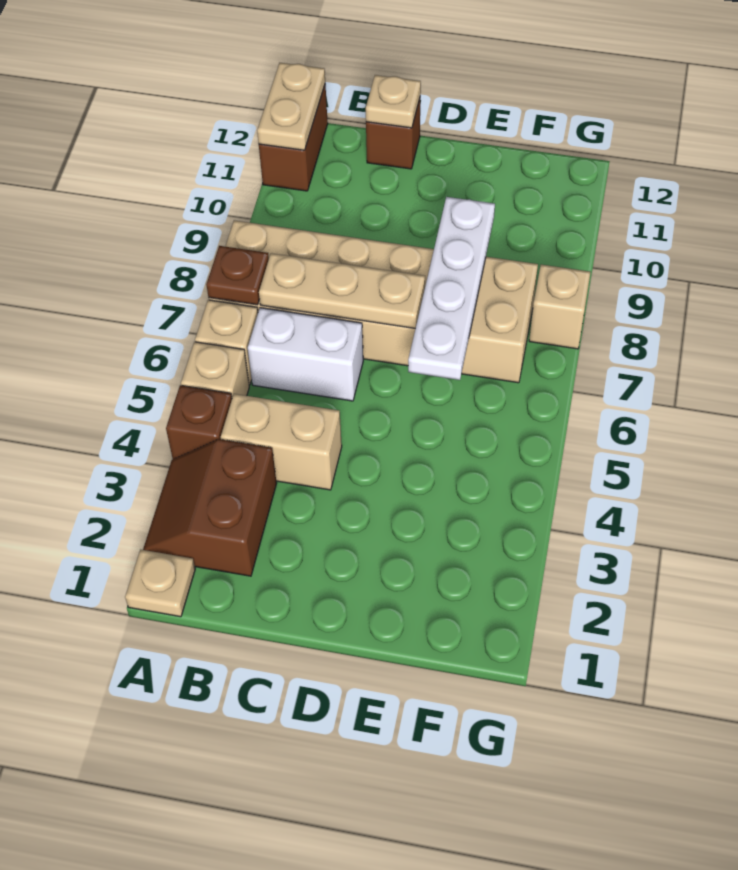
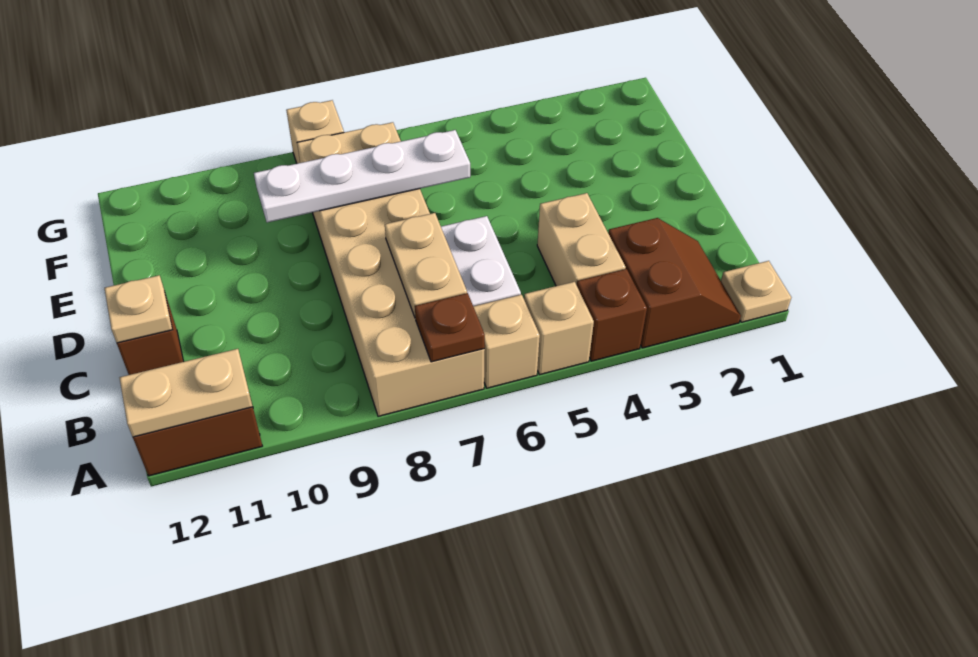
brown slope A2:B3 level 1 top B -> brown slope A2:B3 level 1 top 3
tan plate B7:D7 level 2 -> tan plate B7:C7 level 2

